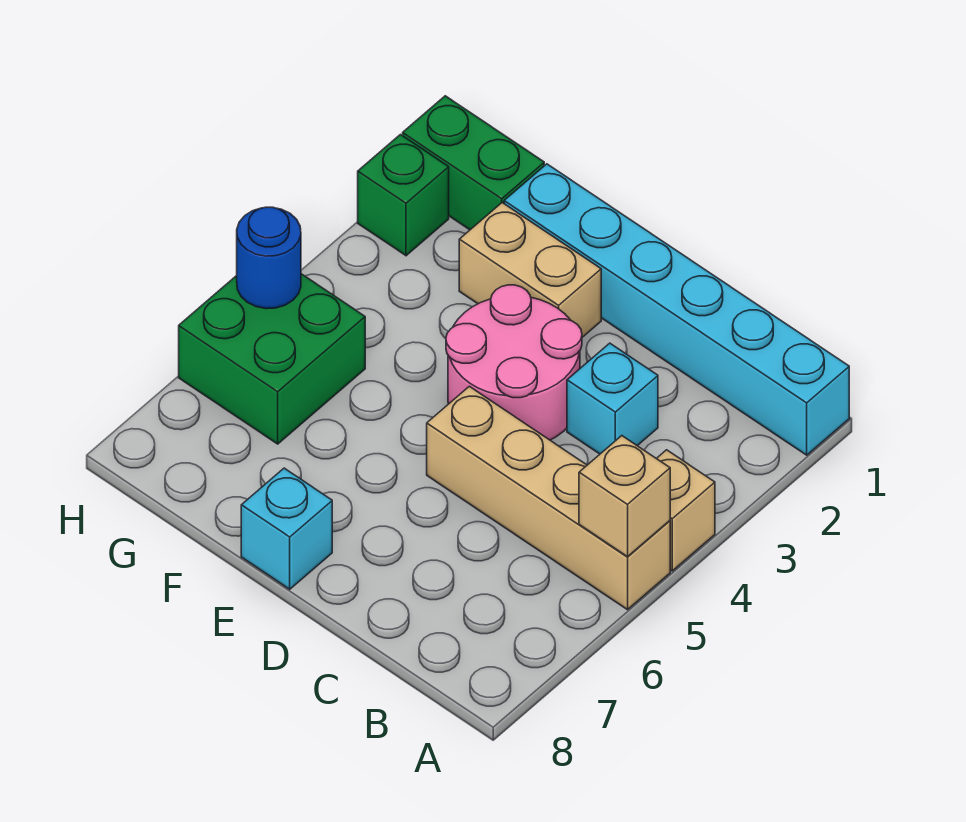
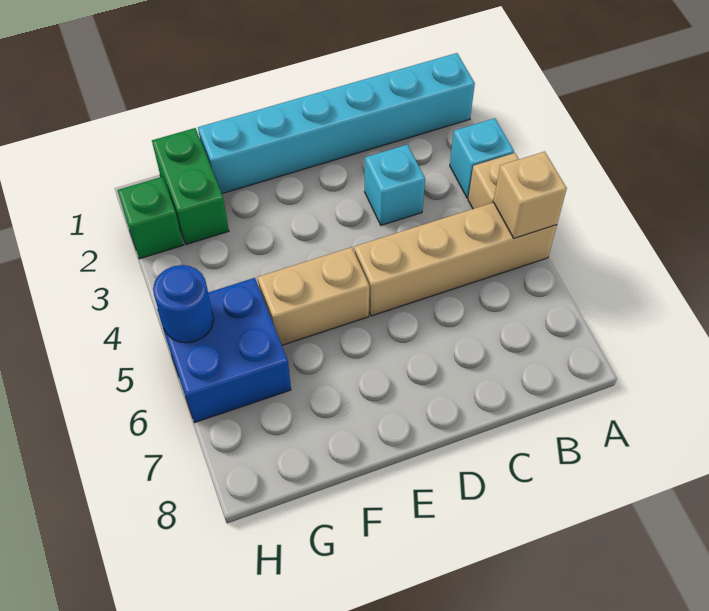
pink round brick D3:E4 level 1 -> none
tan brick E2:F2 level 1 -> tan brick E5:F5 level 1
cyan brick E8 level 1 -> cyan brick A3 level 1
green brick G1:H1 level 1 -> green brick G1:G2 level 1
green brick G5:H6 level 1 -> blue brick G5:H6 level 1

